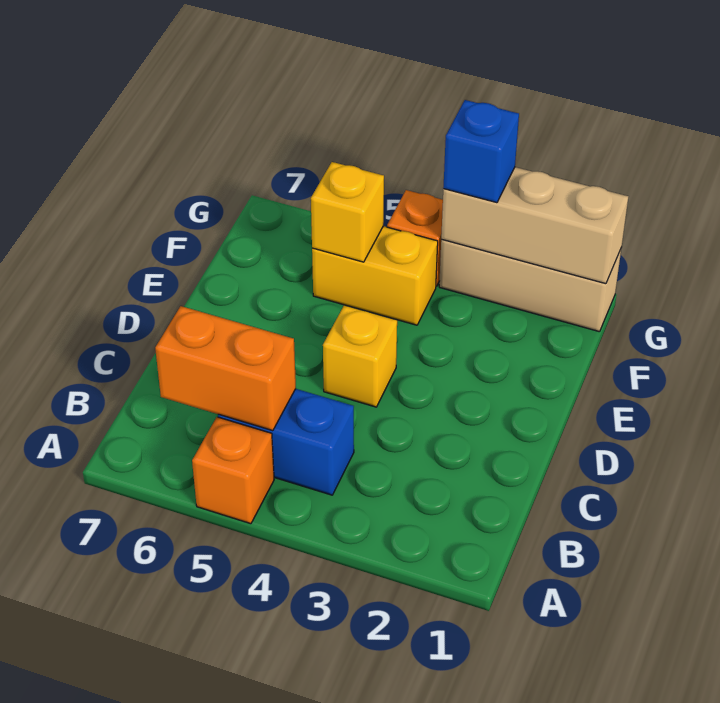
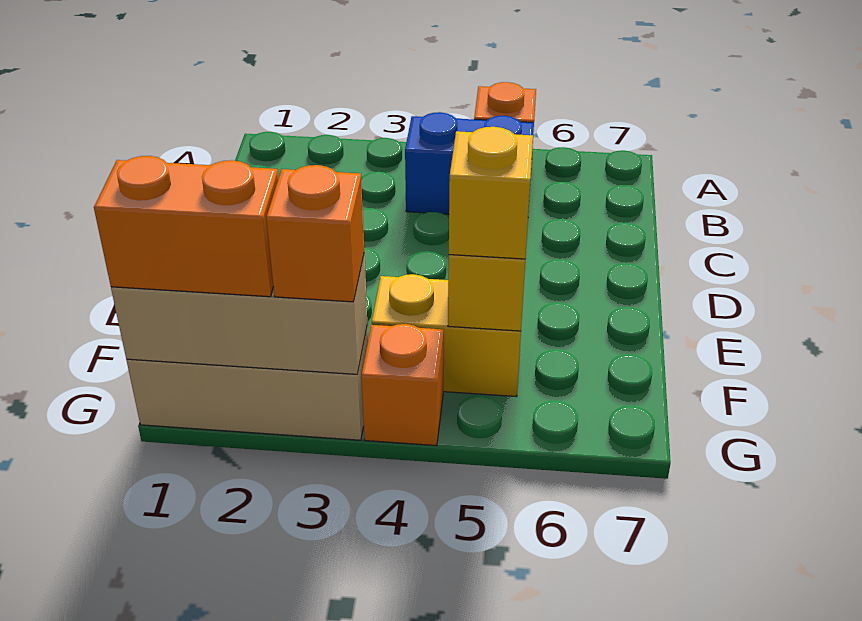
orange brick B5:B6 level 2 -> orange brick G1:G2 level 3
yellow brick D4 level 1 -> yellow brick F5 level 3
blue brick G3 level 3 -> orange brick G3 level 3

